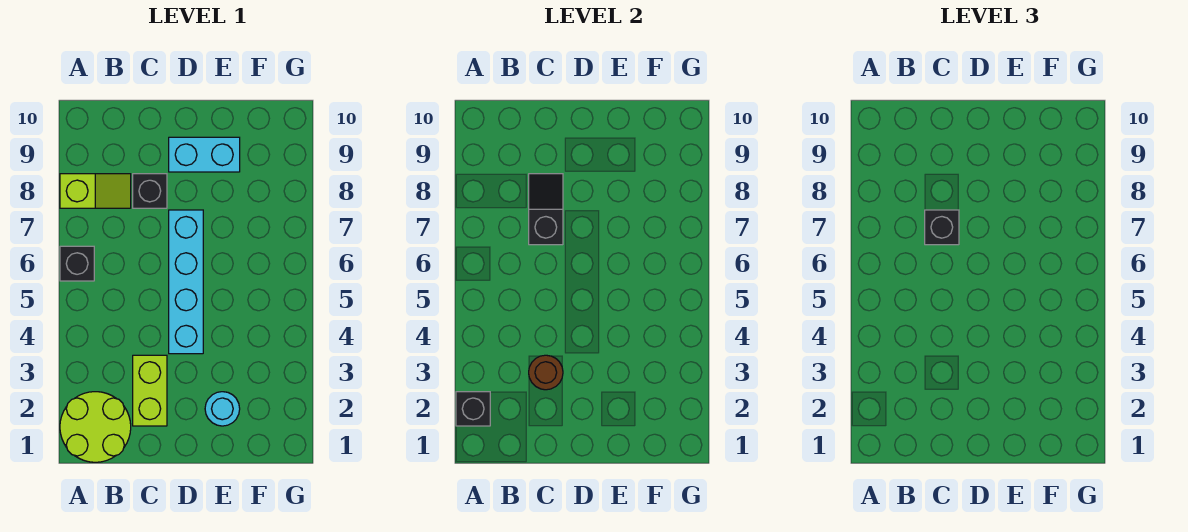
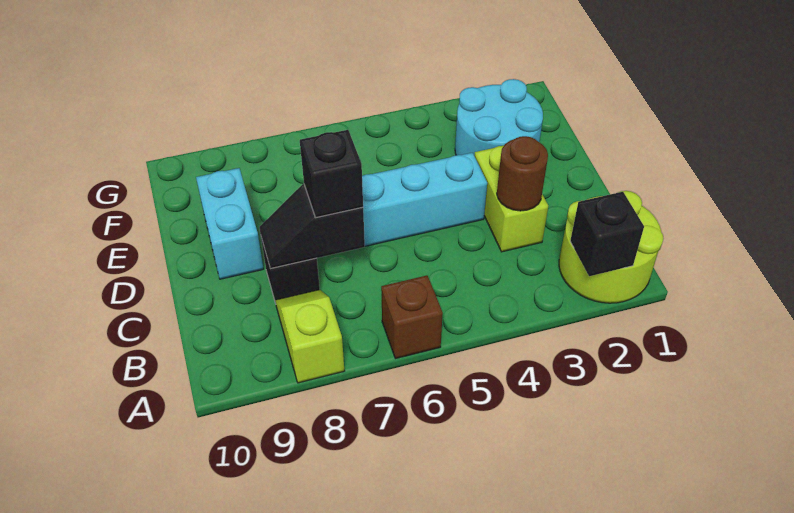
black brick A6 level 1 -> brown brick A6 level 1
lime brick C2:C3 level 1 -> lime brick C3:D3 level 1
cyan round brick E2 level 1 -> cyan round brick E2:F3 level 1

